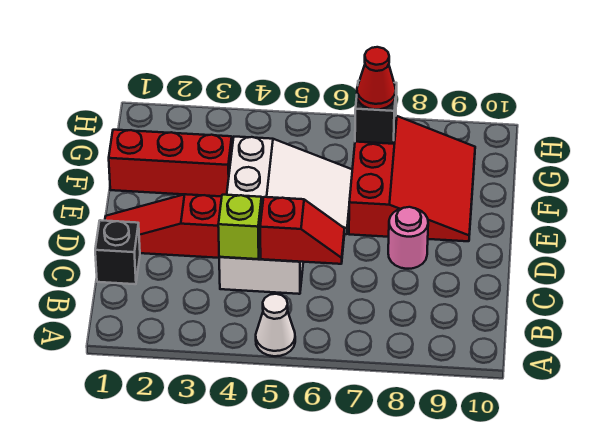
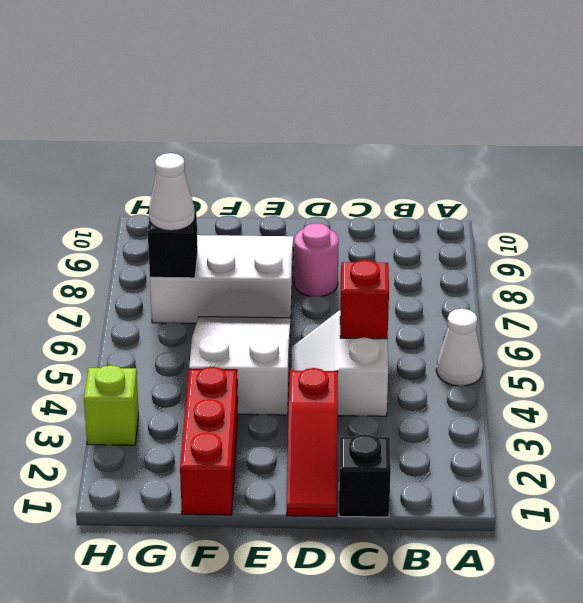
lime brick C4 level 2 -> lime brick H3 level 1
red slope E7:G9 level 1 top 7 -> white slope E7:G9 level 1 top 7
red cone G7 level 3 -> white cone G7 level 3

